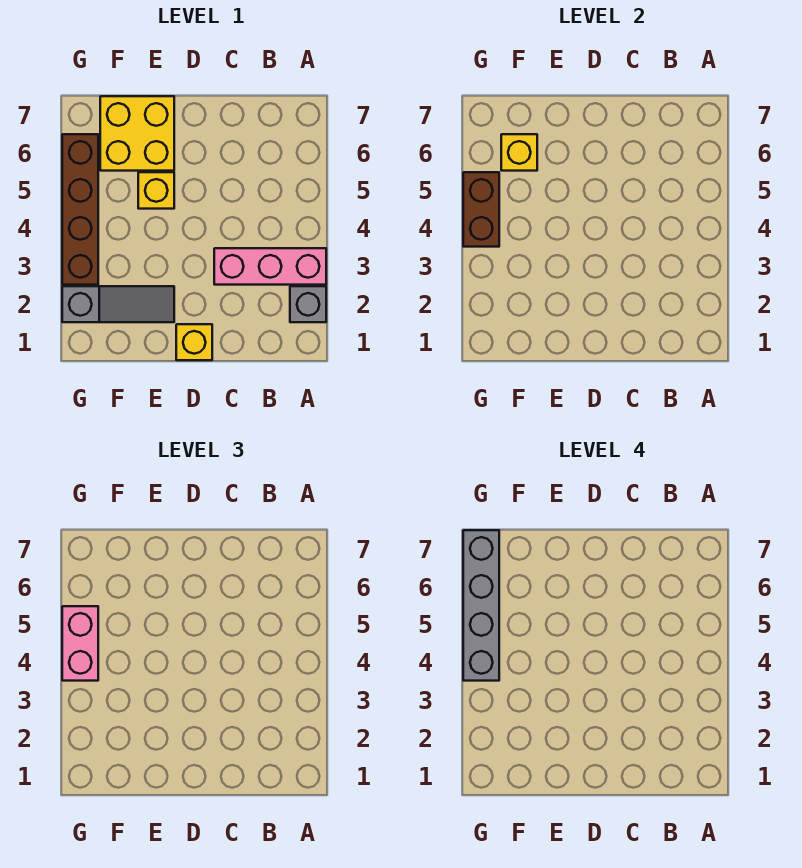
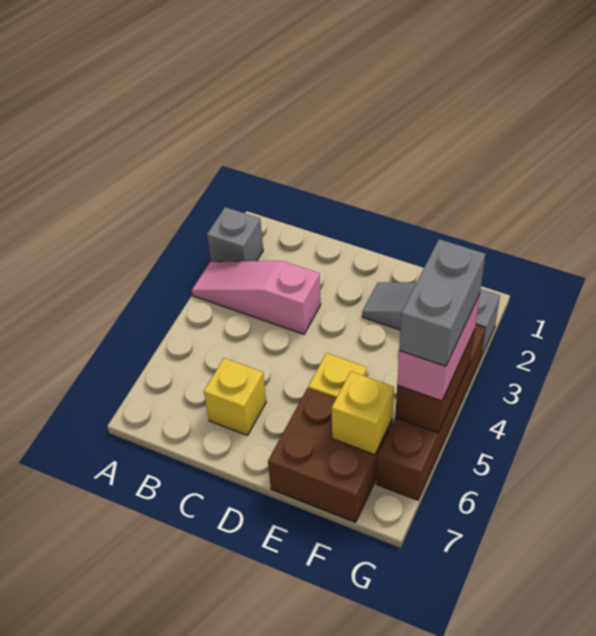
pink brick A3:C3 level 1 -> pink slope A3:C3 level 1 top C
yellow brick D1 level 1 -> yellow brick C6 level 1
yellow brick E6:F7 level 1 -> brown brick E6:F7 level 1
grey brick G4:G7 level 4 -> grey brick G4:G5 level 4

